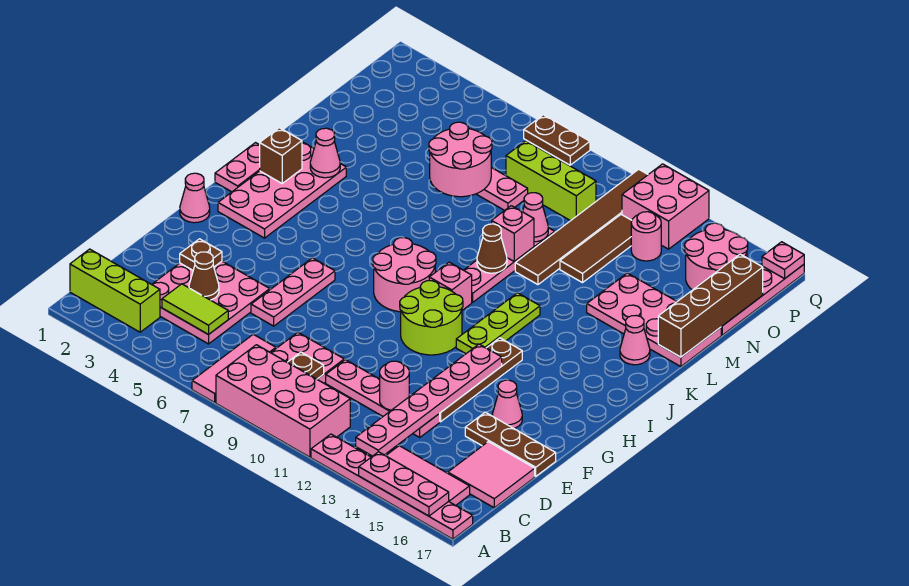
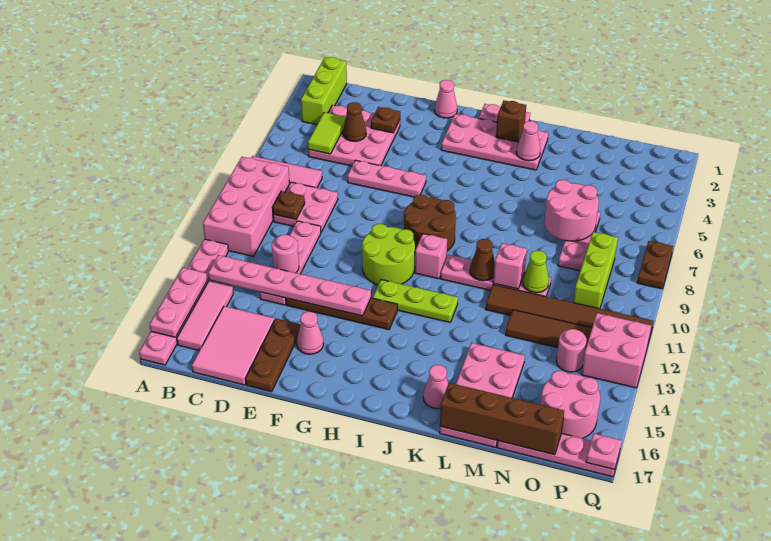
pink tile C16:D17 level 1 -> pink tile C15:D17 level 1
pink round brick H8:I9 level 1 -> brown round brick H8:I9 level 1
pink cone M10 level 2 -> lime cone M10 level 2

